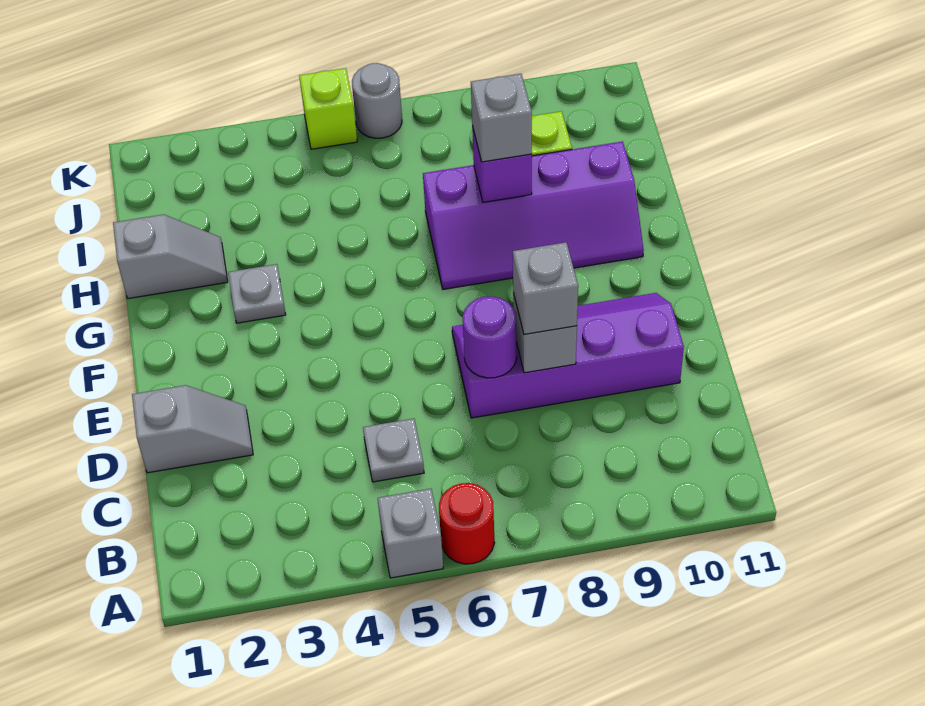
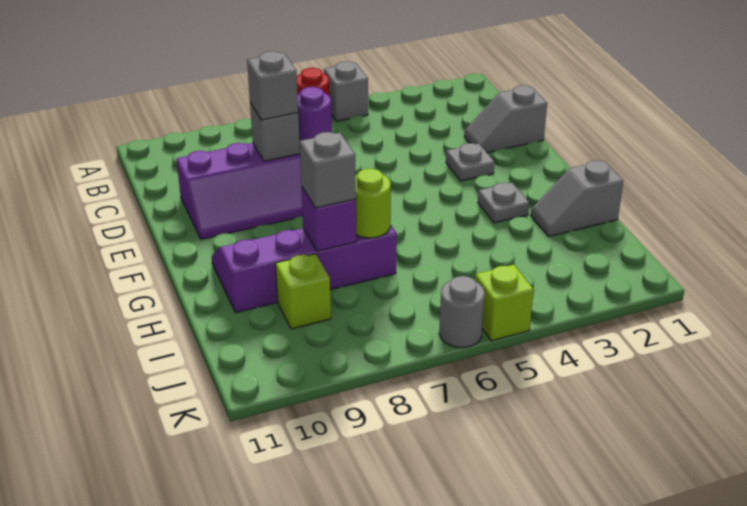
grey plate C5 level 1 -> grey plate E3 level 1
none -> lime round brick H7 level 2

